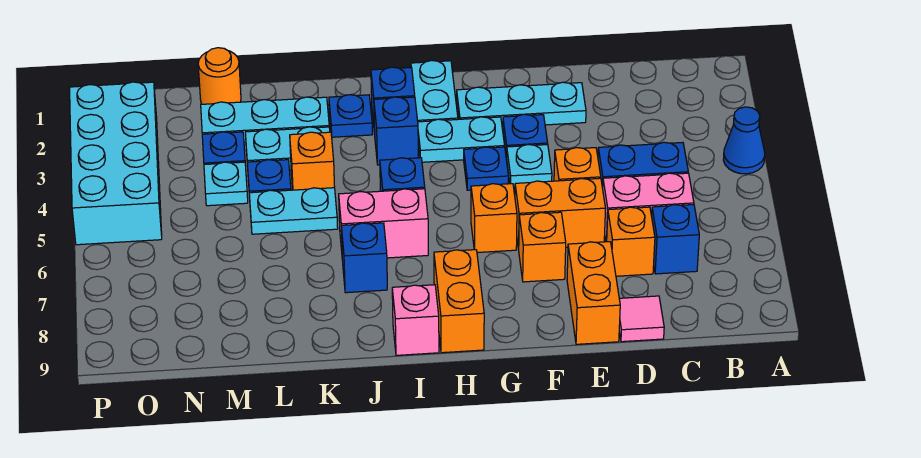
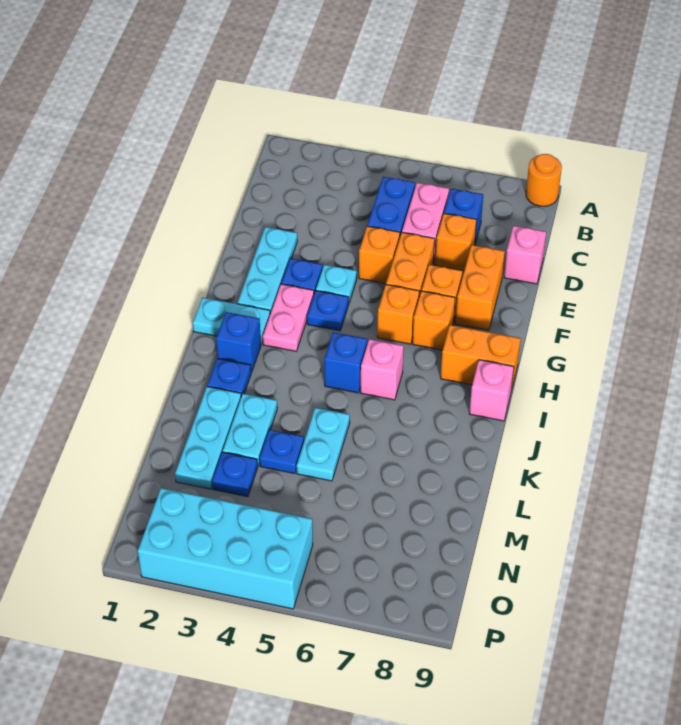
blue cone A4 level 1 -> none
pink tile D9 level 1 -> pink brick D9 level 1
orange brick E8:E9 level 1 -> orange brick E8:F8 level 1
cyan plate G3:H3 level 1 -> pink plate G3:H3 level 1
blue brick I3 level 1 -> none
pink brick I6:J6 level 1 -> pink brick I6 level 1
blue brick J7 level 1 -> none
orange brick K4 level 1 -> orange brick G7 level 1
orange round brick M1 level 1 -> orange round brick A9 level 1
cyan plate M4 level 1 -> none

